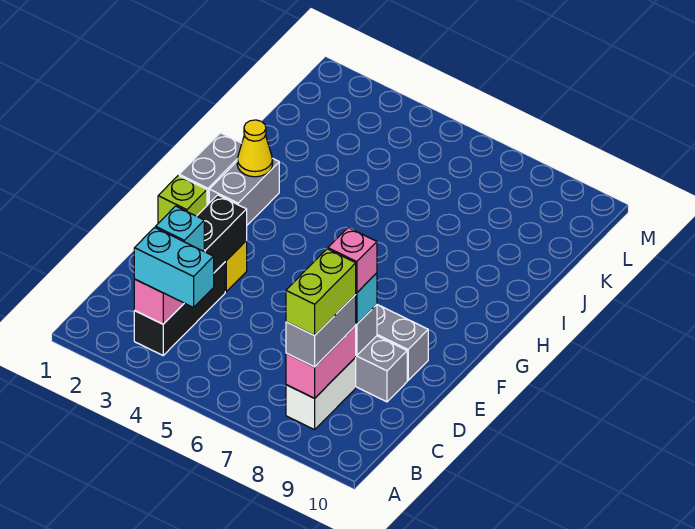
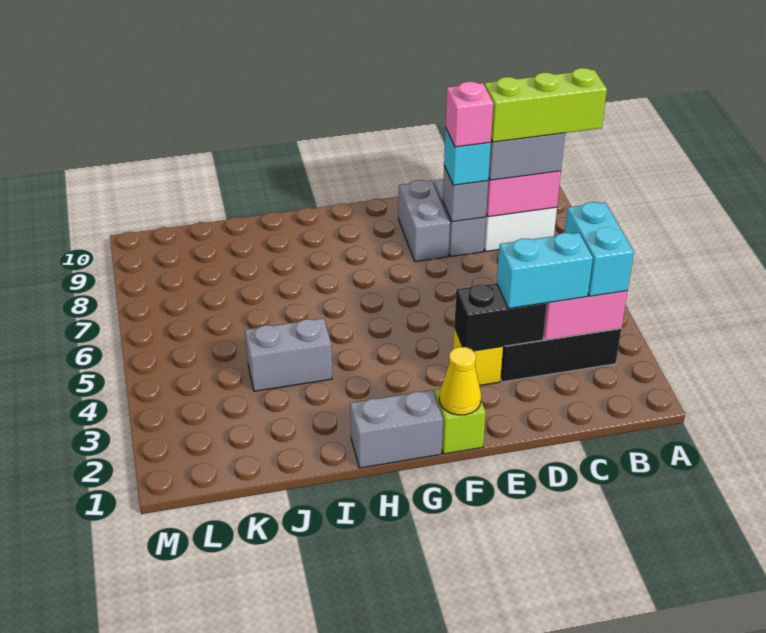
lime brick B8:C8 level 4 -> lime brick A8:C8 level 4
cyan brick C3 level 3 -> cyan brick C3:D3 level 3
grey brick G2:H2 level 1 -> grey brick I4:J4 level 1
yellow cone H2 level 2 -> yellow cone F1 level 2

